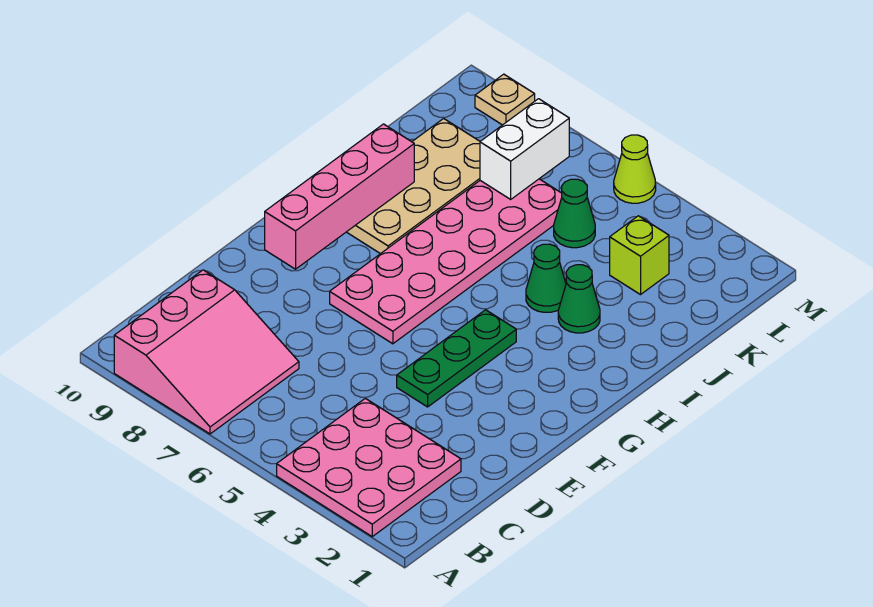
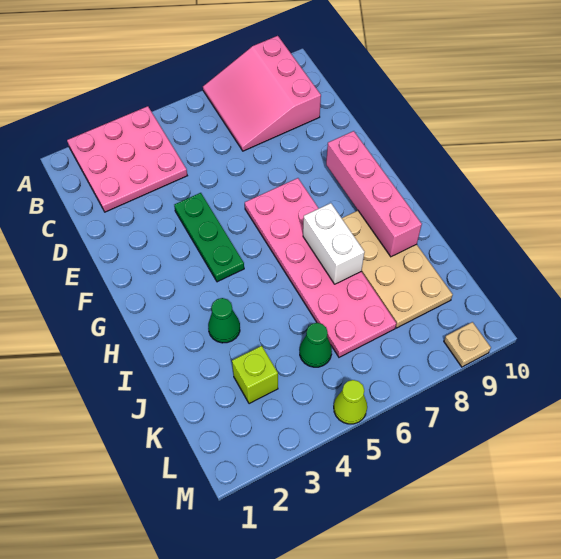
green cone I4 level 1 -> none
white brick K7:L7 level 2 -> white brick H7:I7 level 2

